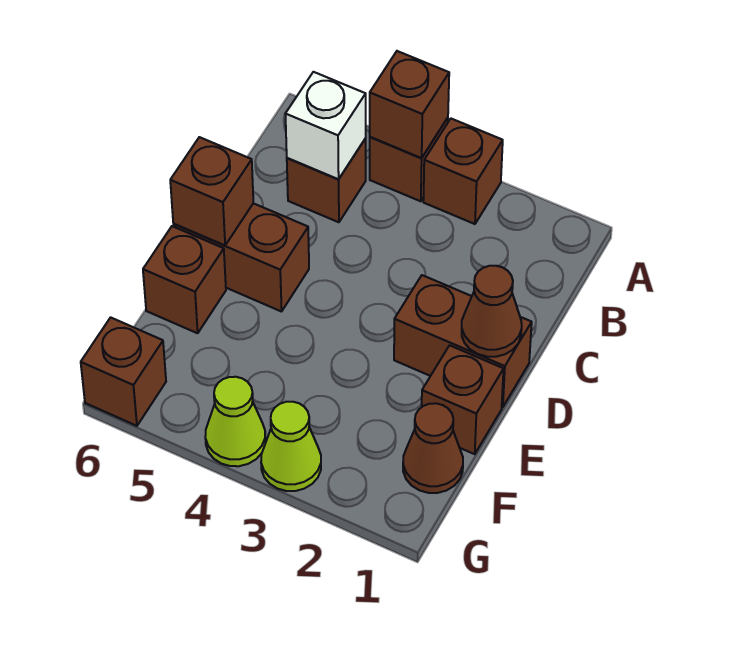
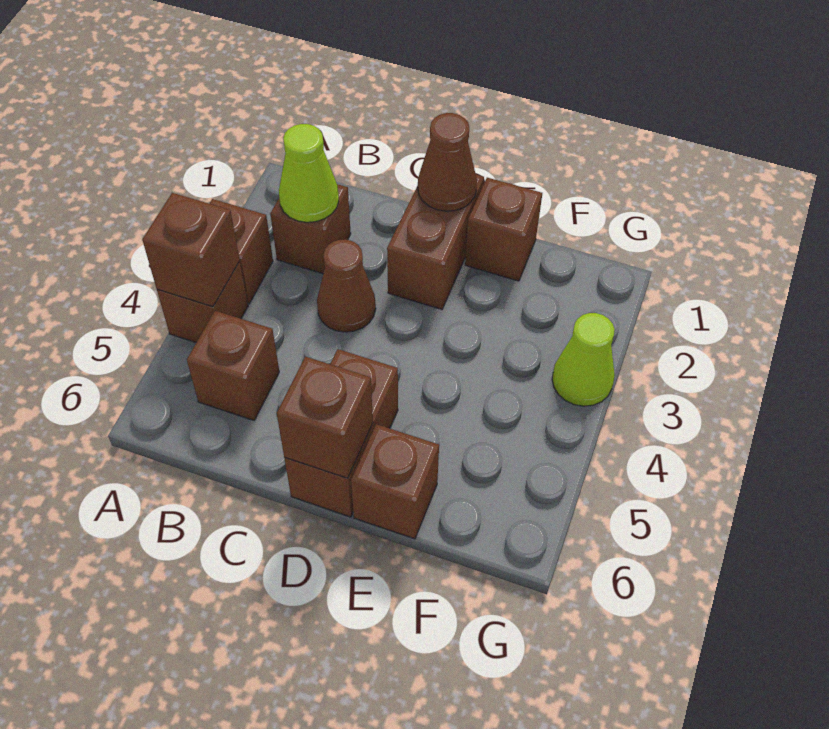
white brick B5 level 2 -> none
brown cone F1 level 1 -> brown cone C3 level 1
lime cone G4 level 1 -> lime cone B2 level 2
brown brick G6 level 1 -> brown brick B2 level 1

